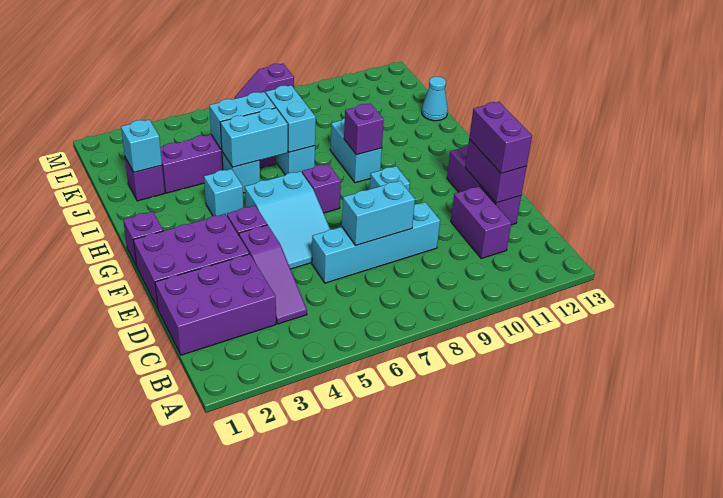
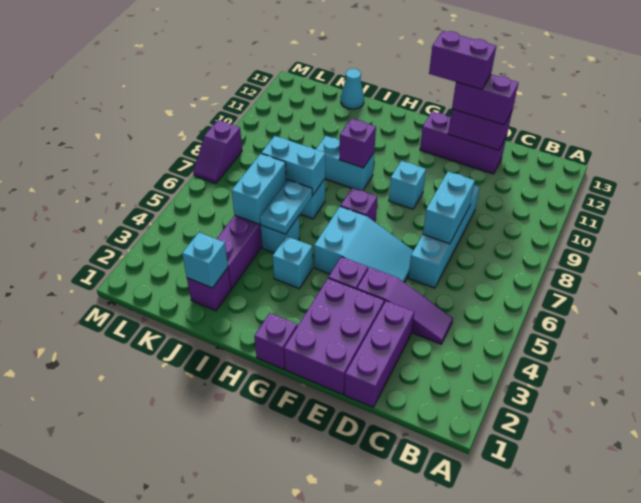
purple brick C1:D3 level 1 -> purple brick D1:D3 level 1
purple brick C11:D11 level 1 -> purple brick E12:F12 level 4
cyan brick I5:I6 level 2 -> cyan plate I5:I6 level 2

